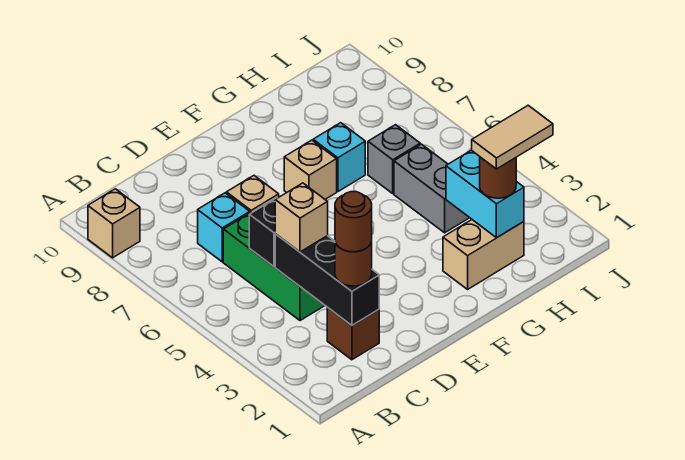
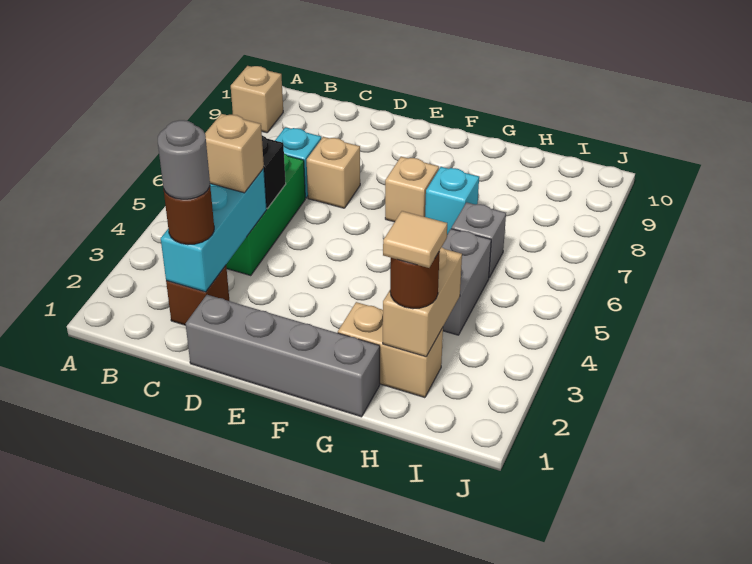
black brick C2:C4 level 2 -> cyan brick C2:C4 level 2
brown round brick C2 level 4 -> grey round brick C2 level 4
none -> grey brick D1:G1 level 1
cyan brick H2:H3 level 2 -> tan brick H2:H3 level 2
tan tile H2:I2 level 4 -> tan tile H2 level 4

